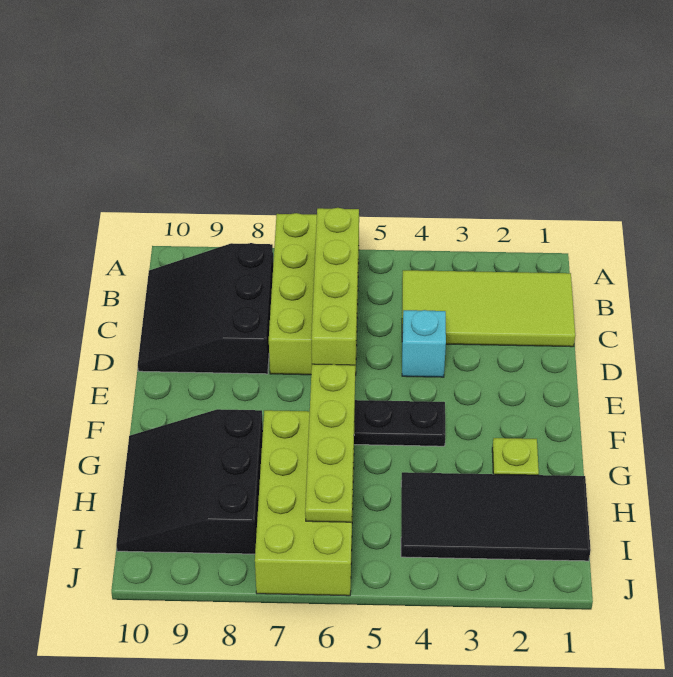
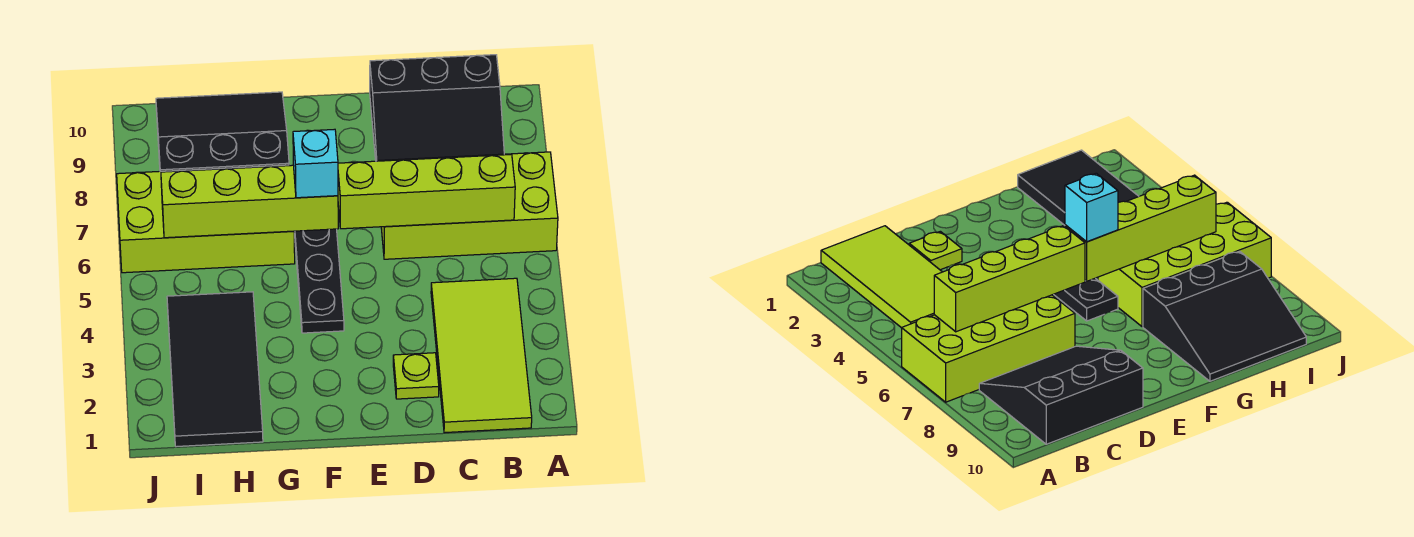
black slope B8:D10 level 1 top 8 -> black slope B8:D10 level 1 top 10
cyan brick D4 level 1 -> cyan brick F6 level 3
lime plate F6:I6 level 2 -> lime brick F6:I6 level 2
lime plate G2 level 1 -> lime plate D2 level 1

